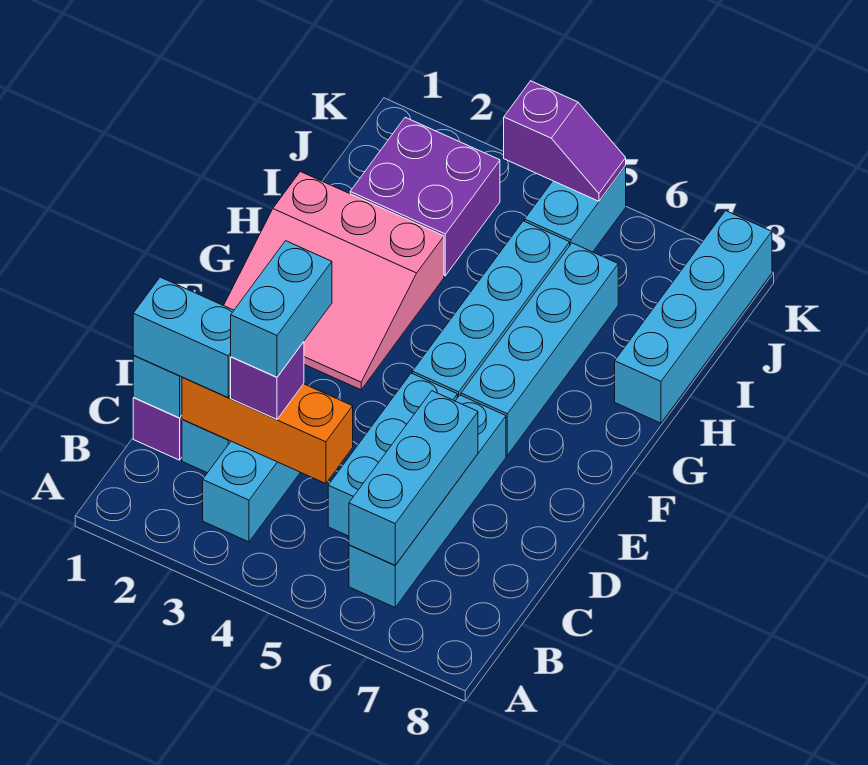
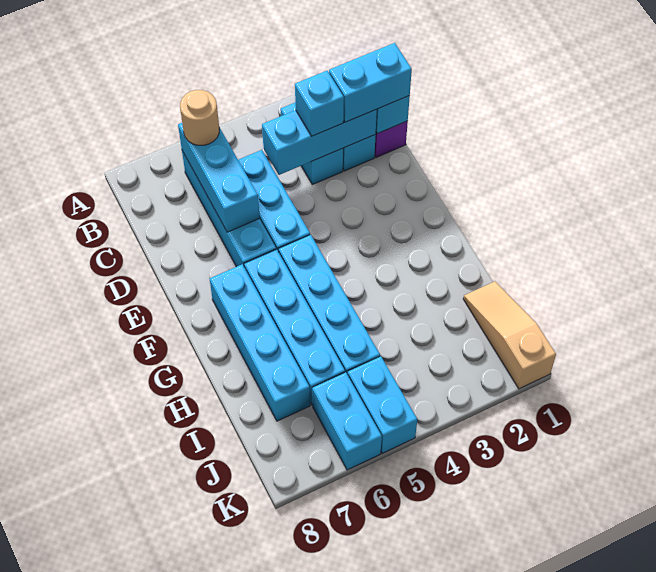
none -> tan round brick B6 level 3
orange brick C2:C4 level 2 -> cyan brick C2:C4 level 2
purple brick C3 level 3 -> cyan brick C3 level 3
cyan brick C3:D3 level 4 -> cyan brick J6:K6 level 1
pink slope F1:H3 level 1 top H -> none
cyan brick H8:K8 level 1 -> cyan brick F7:I7 level 1
none -> tan slope I1:K1 level 1 top K
purple brick I2:J3 level 1 -> none
purple slope K4:K5 level 2 top 4 -> none

